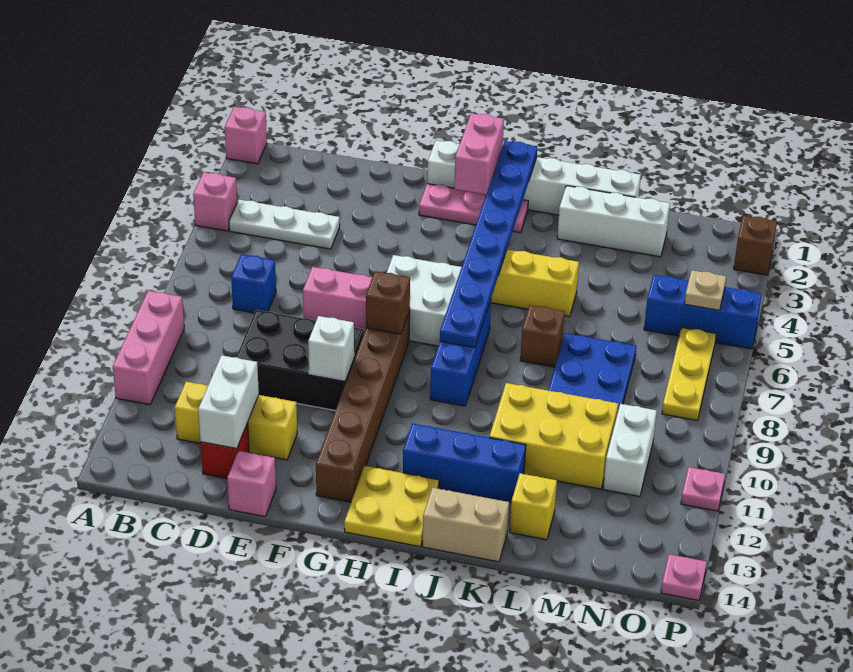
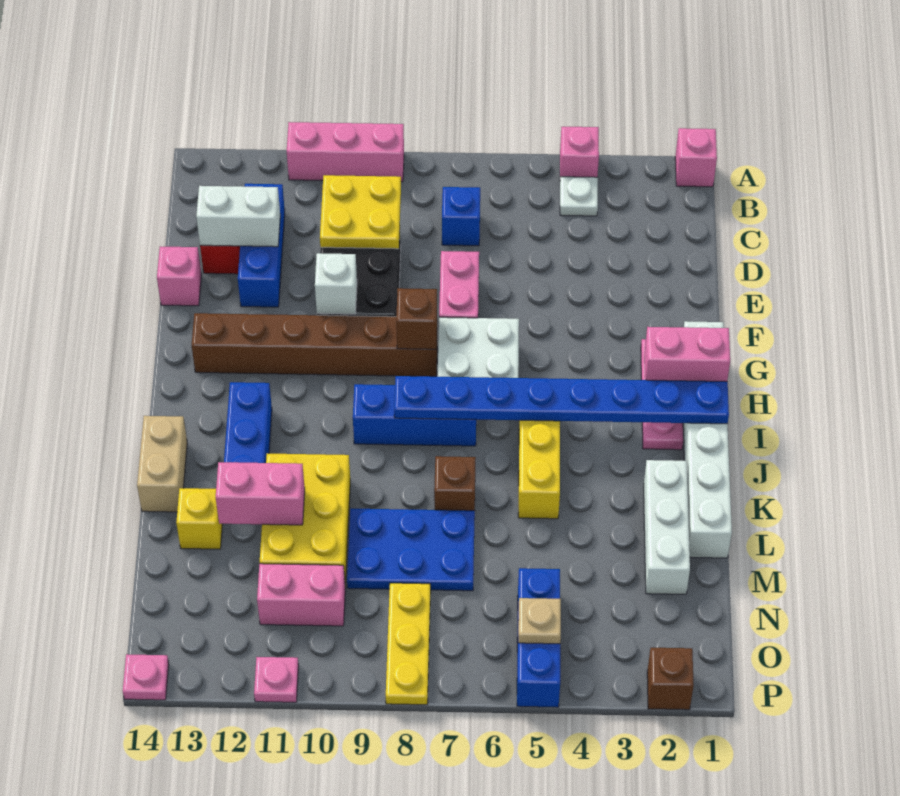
white plate B4:D4 level 1 -> white plate B4 level 1
yellow brick C12:E12 level 1 -> blue brick C12:E12 level 1
yellow plate H13:I14 level 1 -> yellow plate C9:D10 level 2
none -> pink brick L11:L12 level 2
white brick N10:N11 level 1 -> pink brick N10:N11 level 1
yellow plate O6:O8 level 1 -> yellow plate N8:P8 level 1

